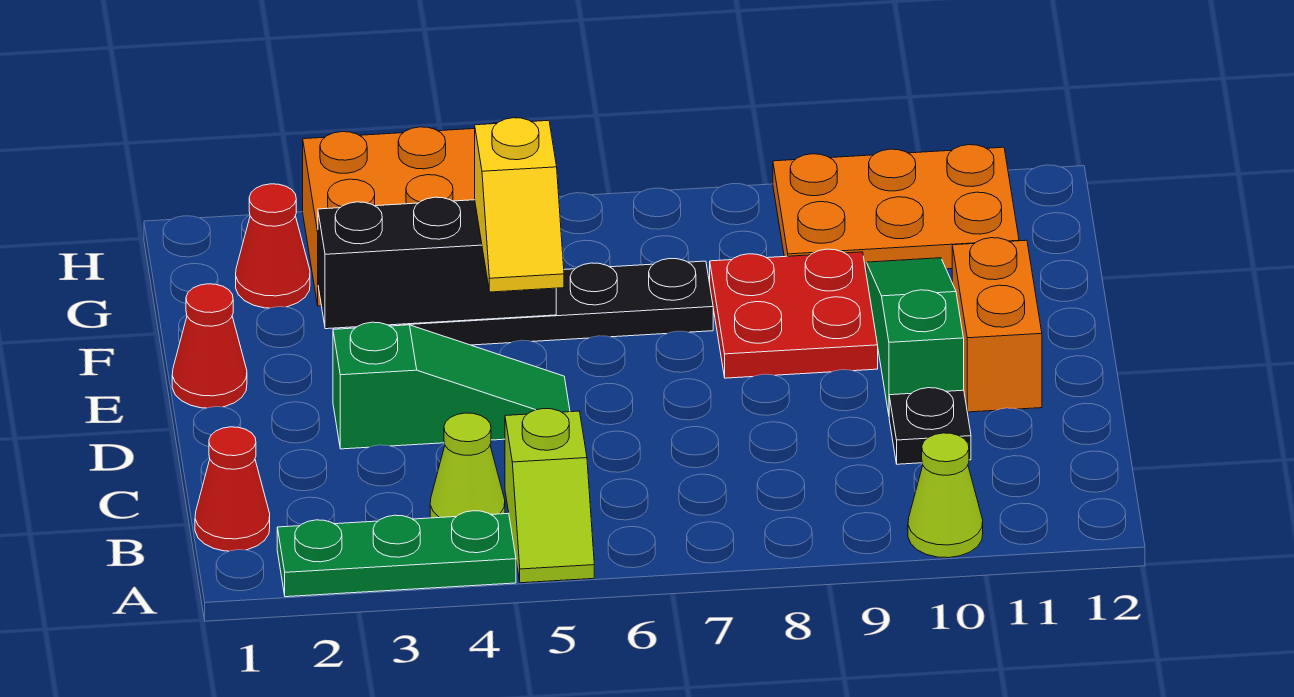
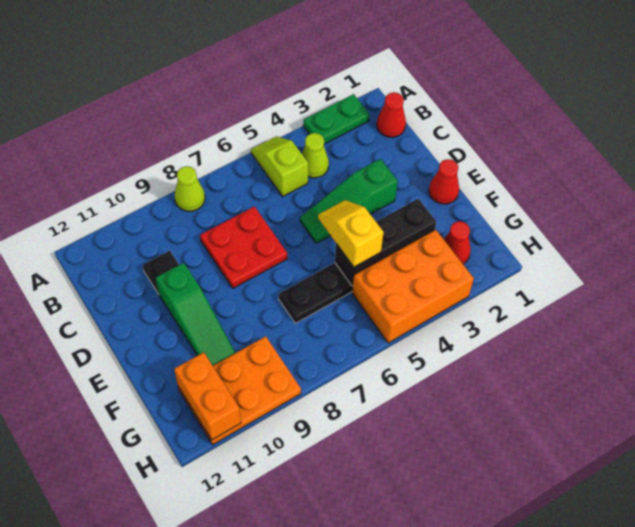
green plate A2:A4 level 1 -> green plate A2:A3 level 1
lime cone A10 level 1 -> lime cone A8 level 1
orange brick D11:E11 level 1 -> orange brick G11:H11 level 2
red plate E8:F9 level 1 -> red plate C7:D8 level 1

